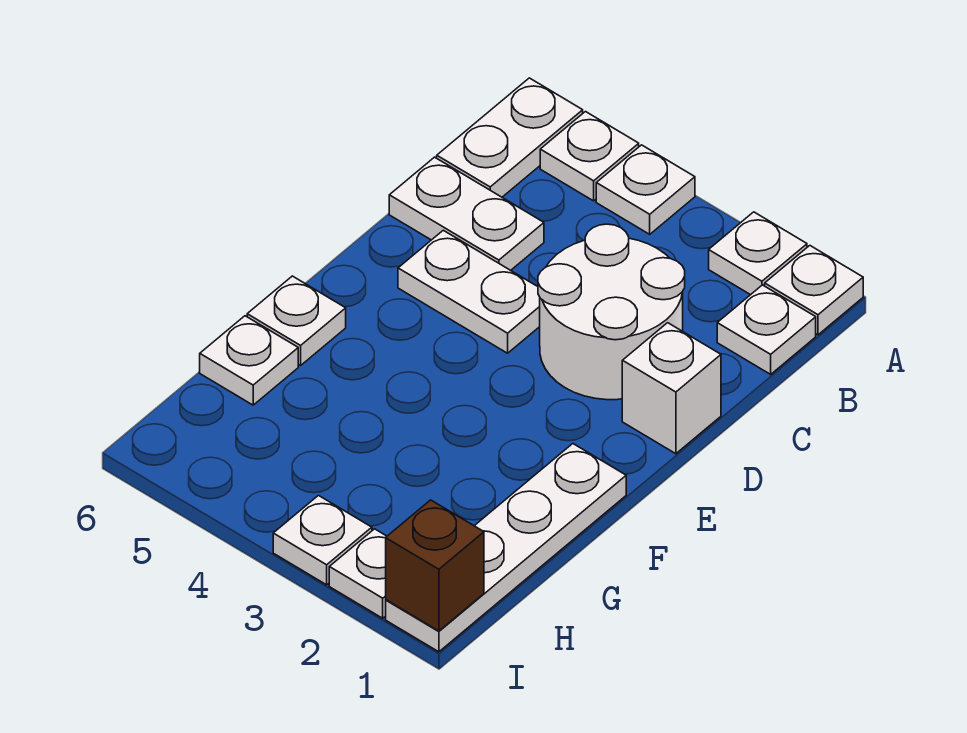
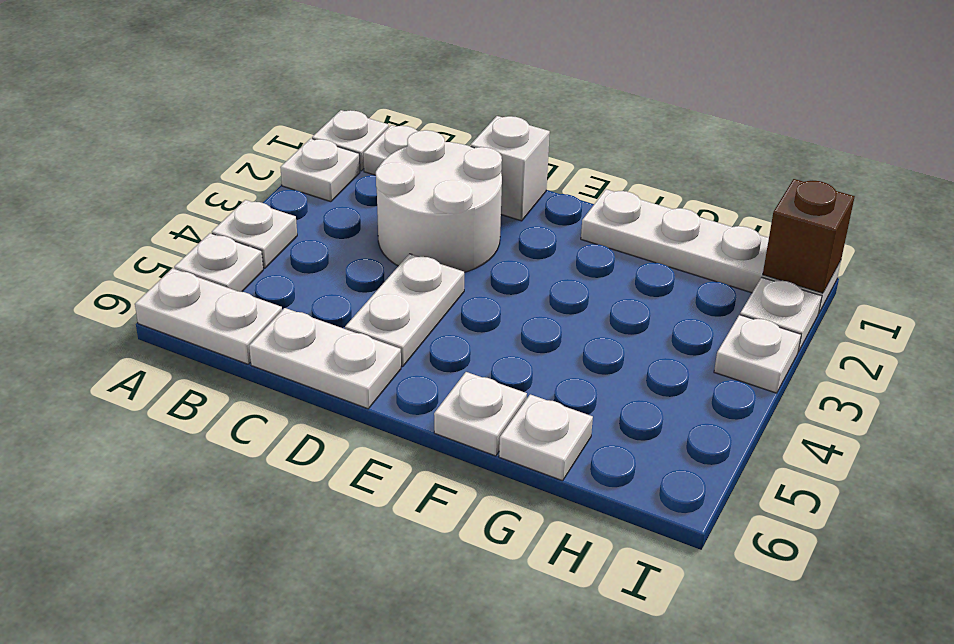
white plate C5:C6 level 1 -> white plate C6:D6 level 1

